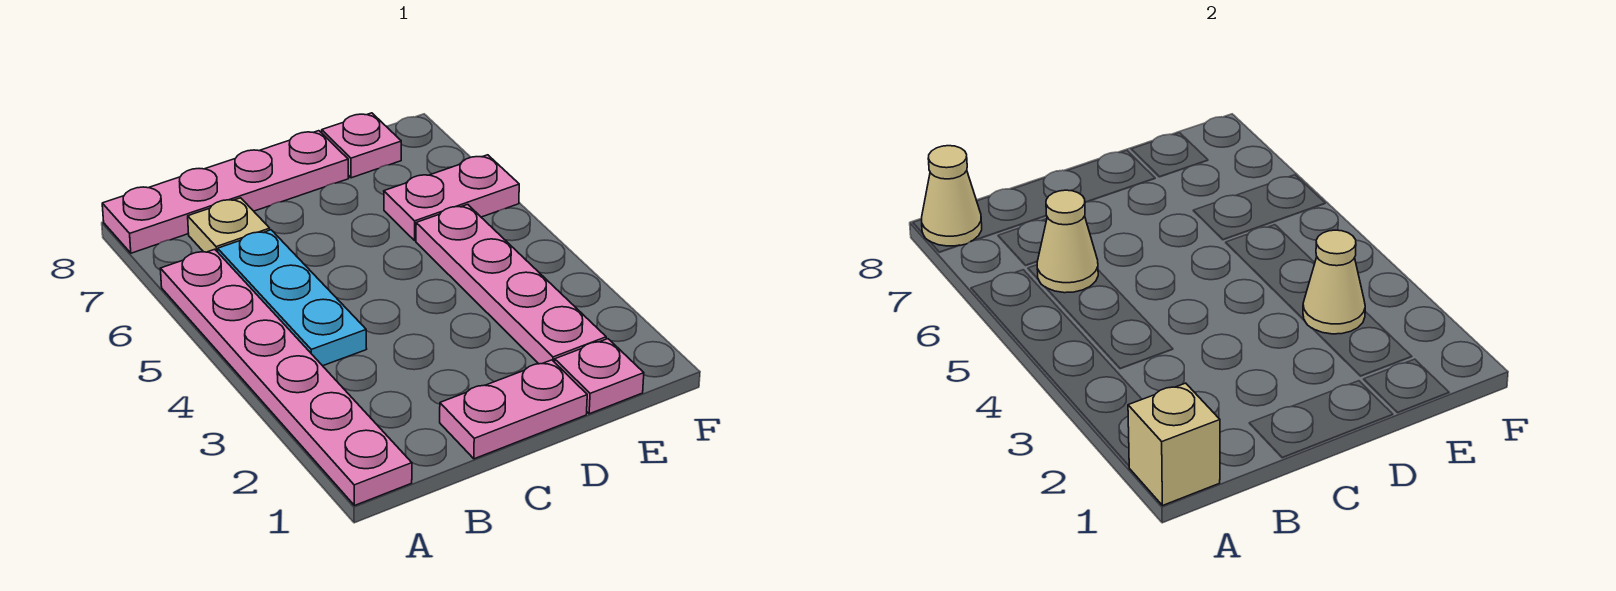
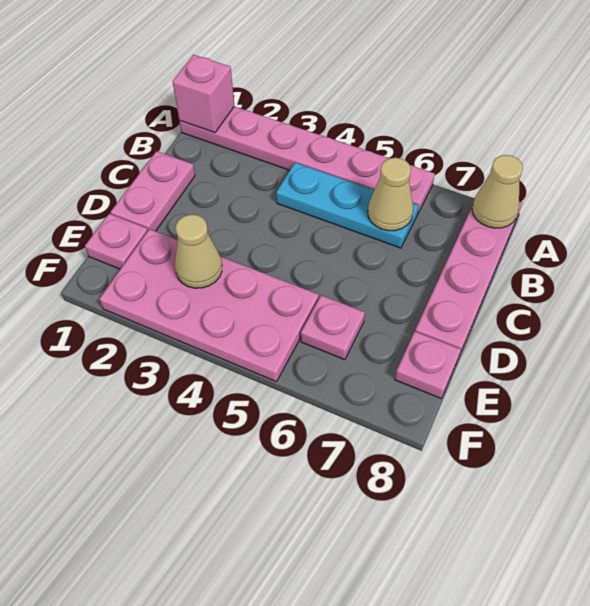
tan brick A1 level 2 -> pink brick A1 level 2
tan plate B7 level 1 -> none
pink plate E2:E5 level 1 -> pink plate E2:F5 level 1
pink plate E6:F6 level 1 -> pink plate E6 level 1

